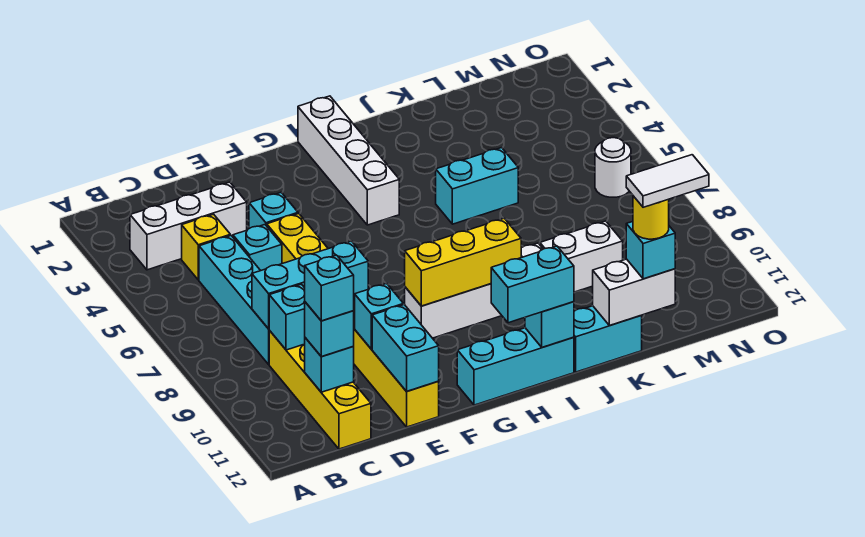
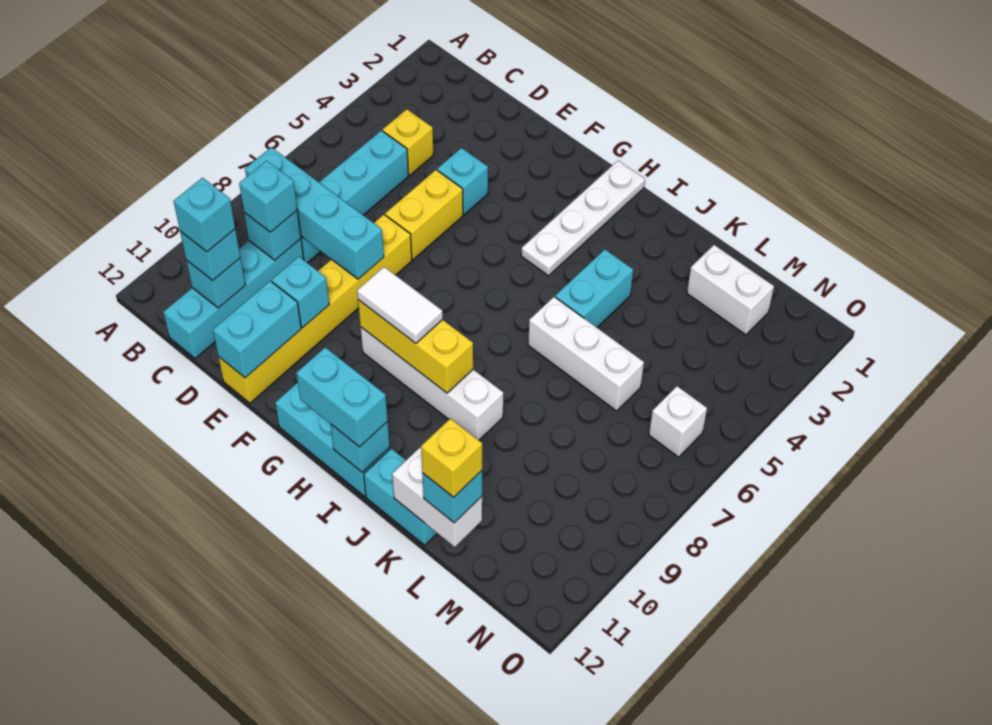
white brick B3:D3 level 1 -> white brick J6:L6 level 1
cyan brick C8:E8 level 2 -> cyan brick B8:E8 level 2
yellow brick C9:C12 level 1 -> cyan brick C9:C12 level 1
cyan brick D5 level 1 -> cyan brick C9 level 3
white brick H1:H4 level 1 -> white plate H1:H4 level 1
cyan brick J5:K5 level 1 -> cyan brick J4:J5 level 1
white brick K9:L9 level 1 -> white brick L2:M2 level 1
yellow round brick L12 level 4 -> yellow brick L12 level 4
white tile L12:M12 level 5 -> white tile G9:H9 level 3
white round brick N6 level 1 -> white brick N6 level 1

